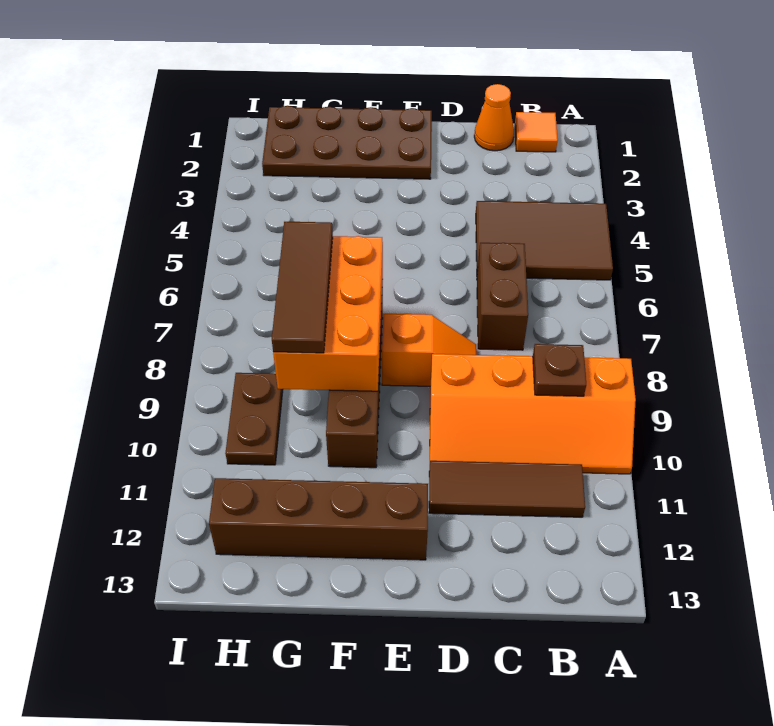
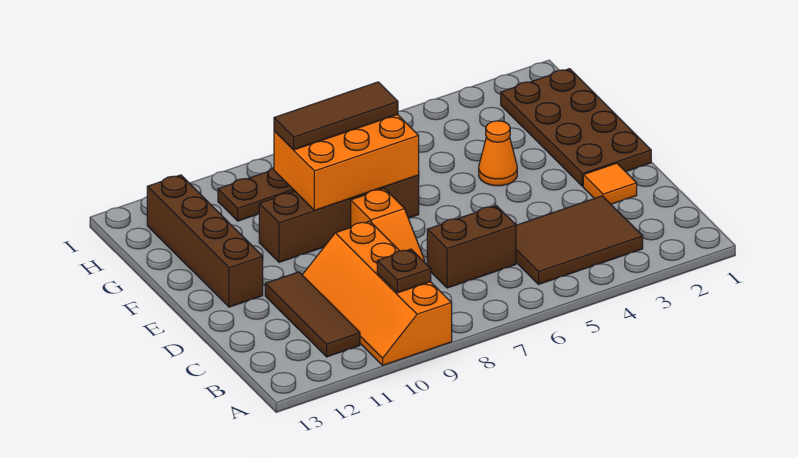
brown tile A4:C5 level 1 -> brown tile B3:C5 level 1
orange tile B1 level 1 -> orange tile D2 level 1
orange cone C1 level 1 -> orange cone F4 level 1

